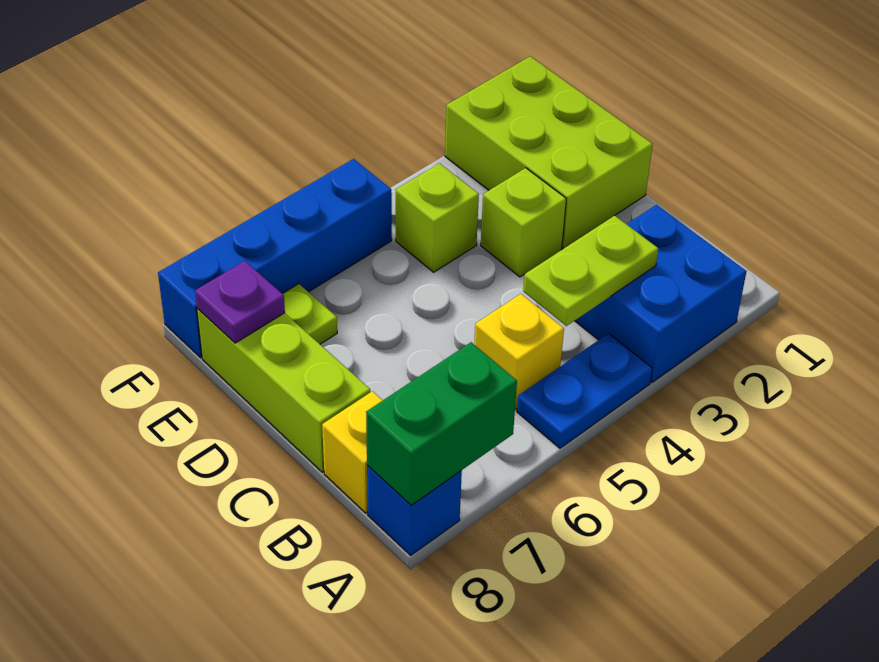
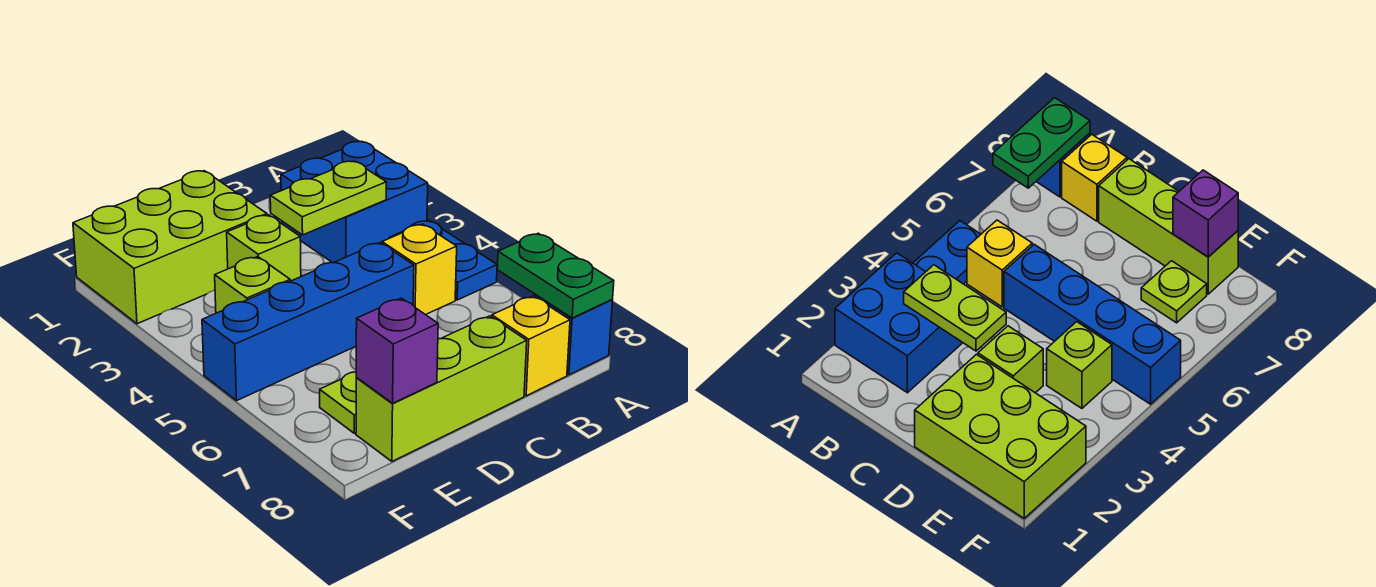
green brick A7:A8 level 2 -> green plate A7:A8 level 2
lime plate B3:B4 level 2 -> lime plate B3:C3 level 2
purple plate E8 level 2 -> purple brick E8 level 2
blue brick F5:F8 level 1 -> blue brick C5:F5 level 1

